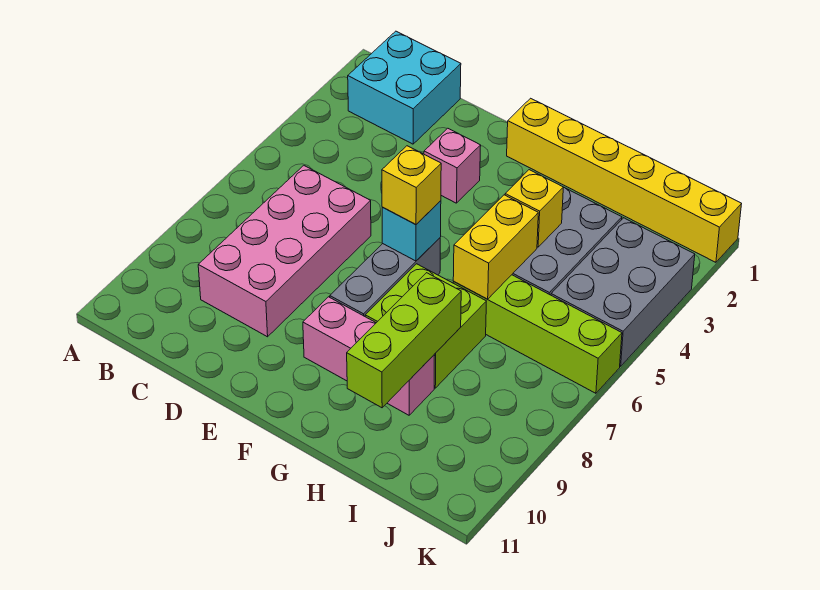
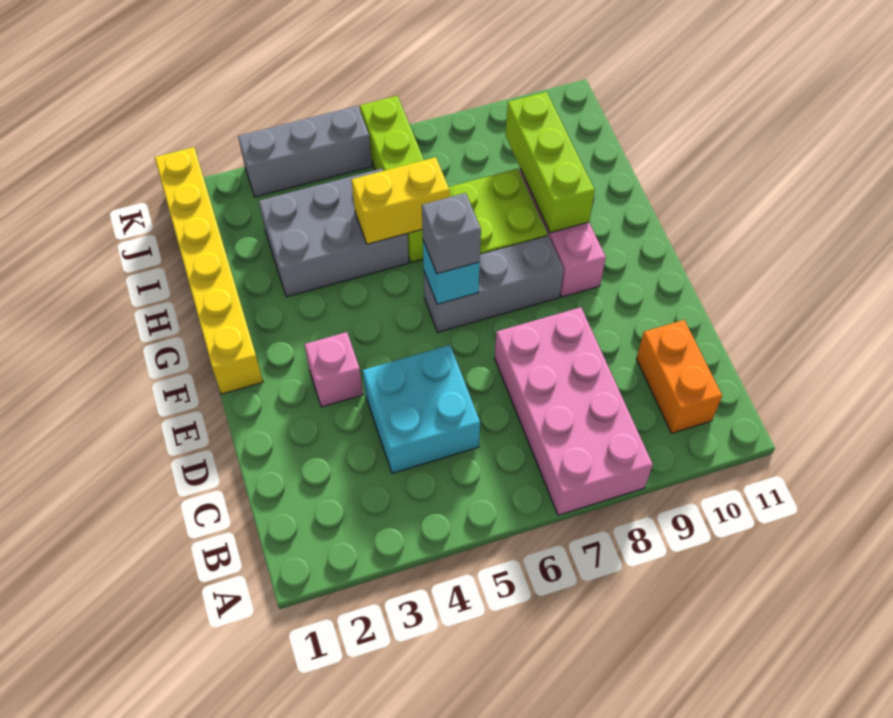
cyan brick B1:C2 level 1 -> cyan brick C4:D5 level 1
none -> orange brick B10:C10 level 1
pink brick C6:D9 level 1 -> pink brick A7:D8 level 1
yellow brick F6 level 3 -> grey brick F6 level 3
yellow brick H4 level 2 -> none
lime brick H8:H10 level 2 -> lime brick G9:I9 level 2
grey brick J3:K5 level 1 -> grey brick K3:K5 level 1

